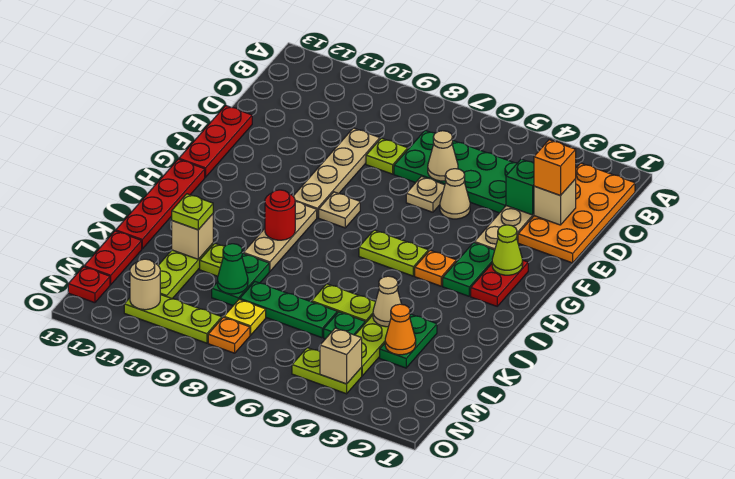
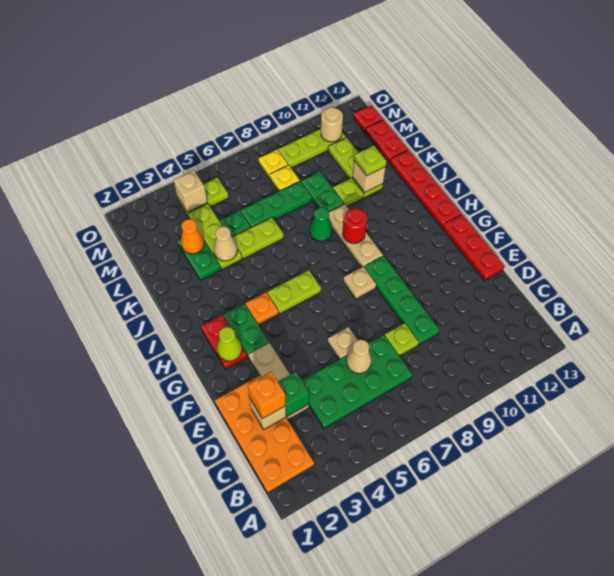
tan plate D9:G9 level 1 -> green plate D9:G9 level 1
tan cone E5 level 1 -> none
green cone L9 level 2 -> green cone J8 level 1
orange plate N8 level 1 -> yellow plate N8 level 1

